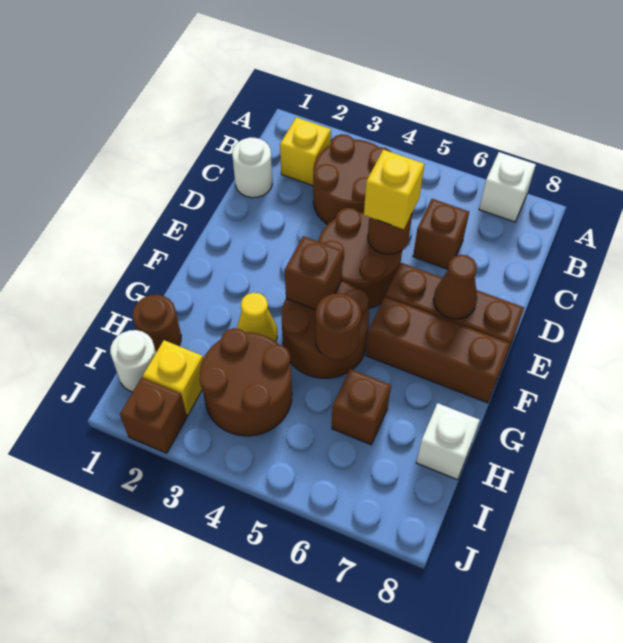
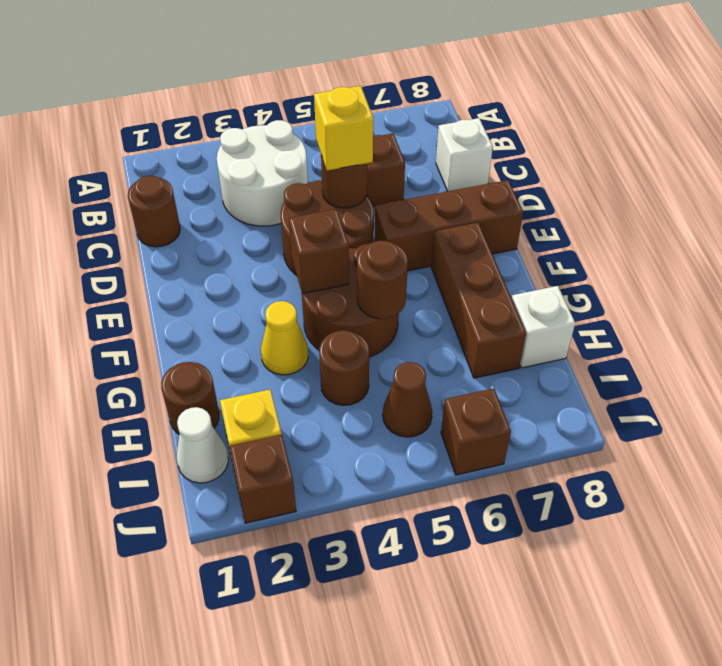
white brick A7 level 1 -> white brick C8 level 1
yellow brick B2 level 1 -> none
brown round brick B3:C4 level 1 -> white round brick B3:C4 level 1
white round brick C1 level 1 -> brown round brick C1 level 1
brown cone E7 level 2 -> brown cone I5 level 1
brown brick F6:F8 level 1 -> brown brick F7:H7 level 1
brown round brick H3:I4 level 1 -> brown round brick H4 level 1
brown brick H6 level 1 -> brown brick J6 level 1
white round brick I1 level 1 -> white cone I1 level 1

